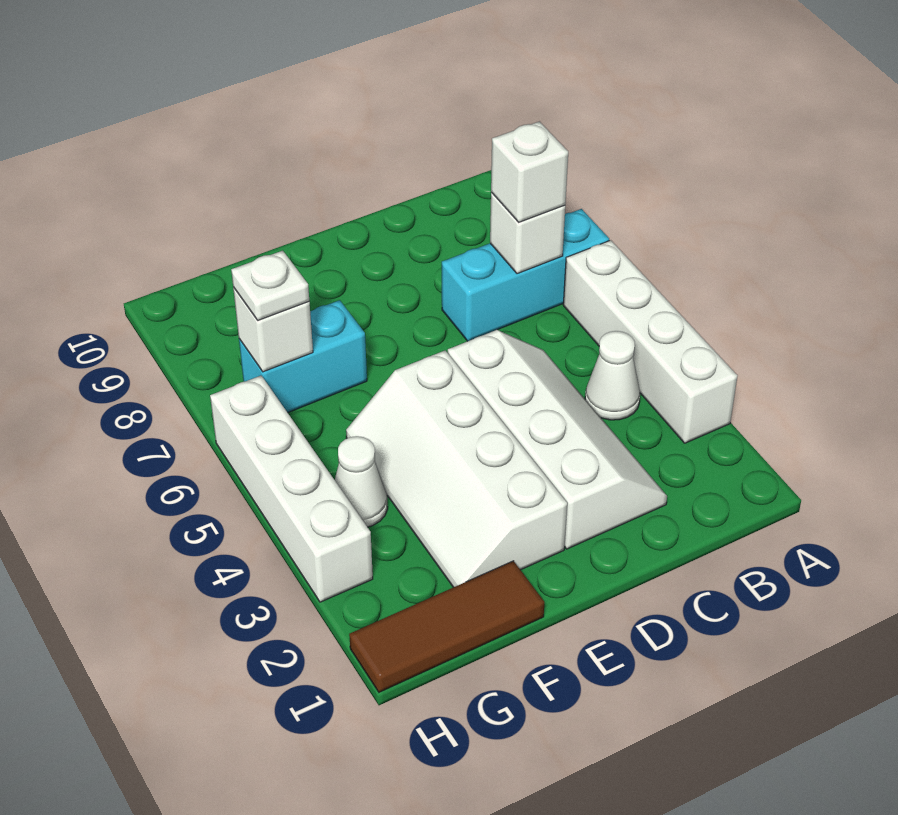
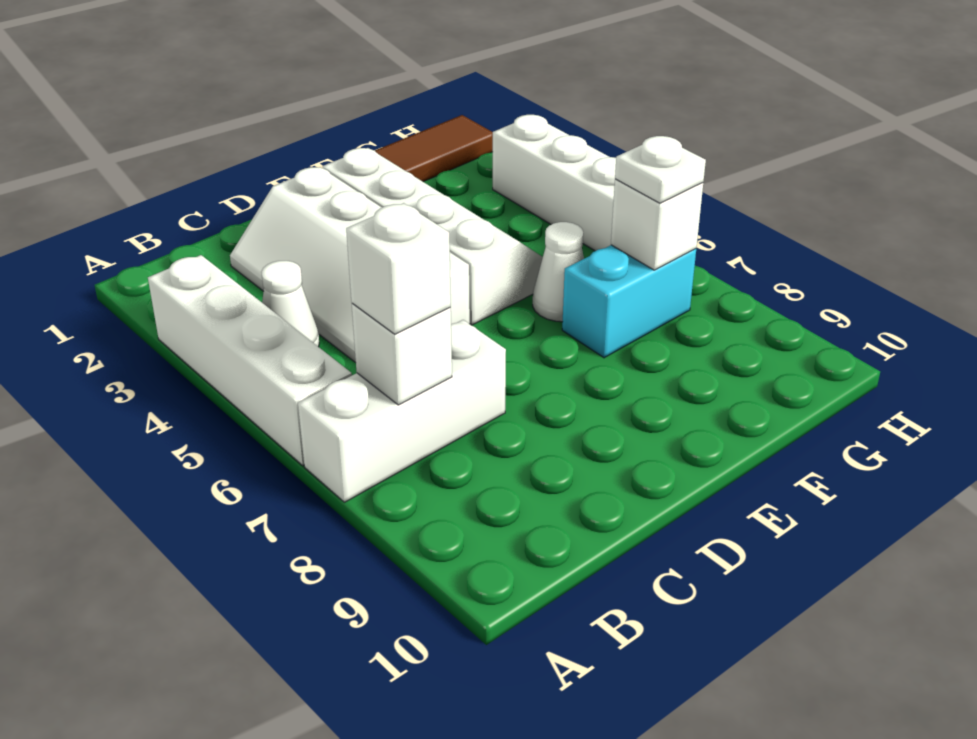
cyan brick A7:C7 level 1 -> white brick A7:C7 level 1
white cone G4 level 1 -> white cone F6 level 1

